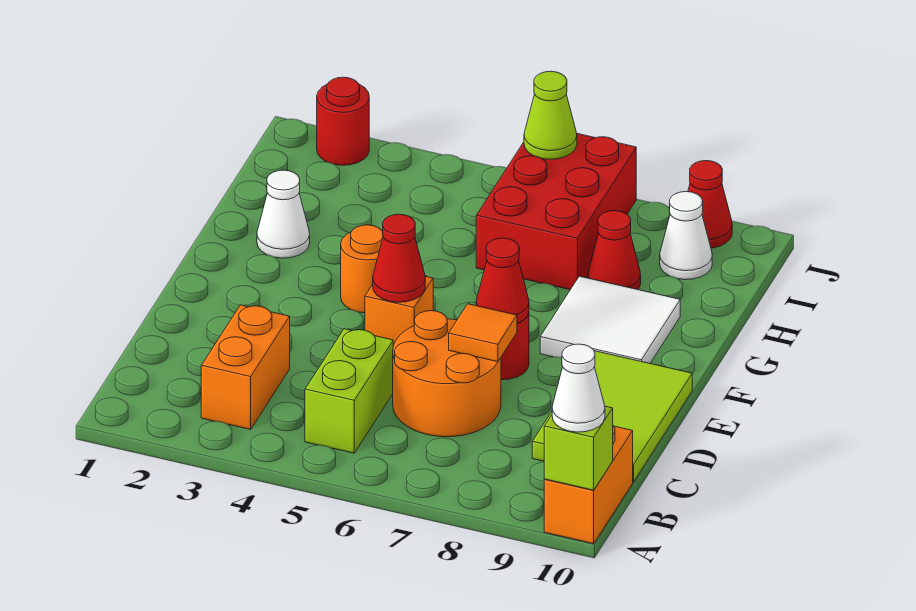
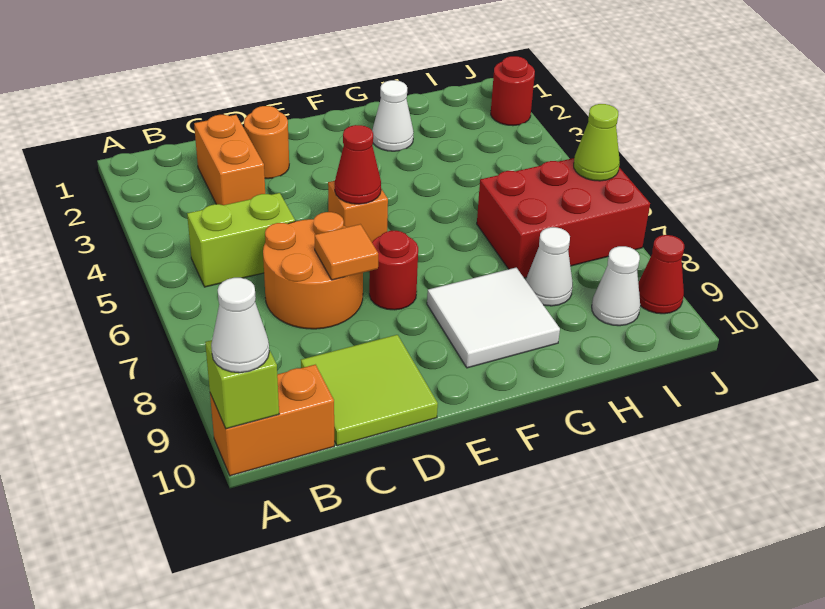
orange brick B3:C3 level 1 -> orange brick C2:C3 level 1
lime tile C9:E10 level 1 -> lime tile C9:D10 level 1
red cone E7 level 2 -> none
orange round brick F4 level 1 -> orange round brick D2 level 1
red cone H8 level 1 -> white cone H8 level 1

